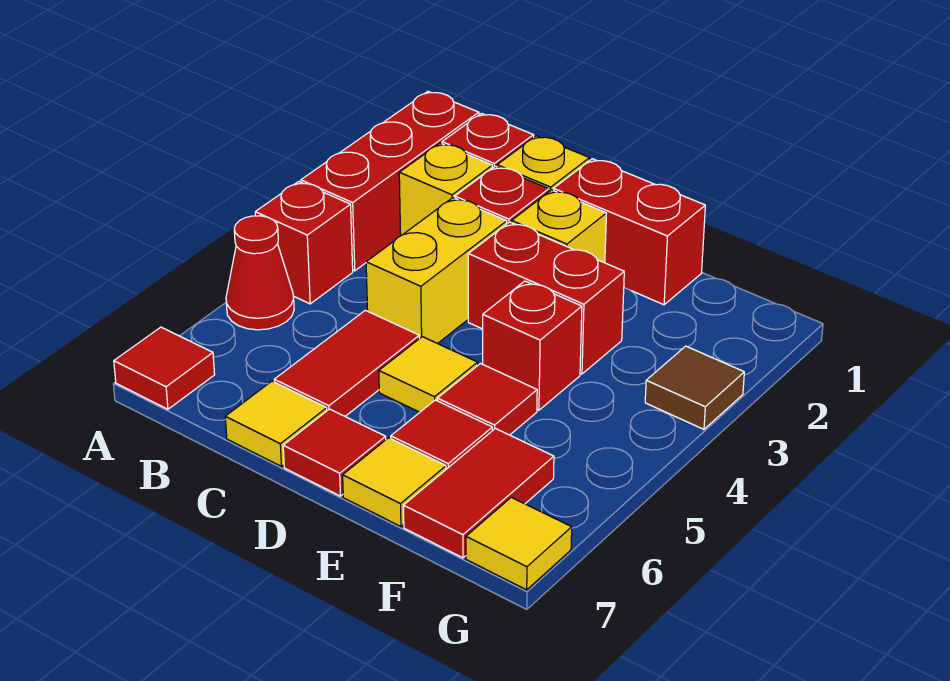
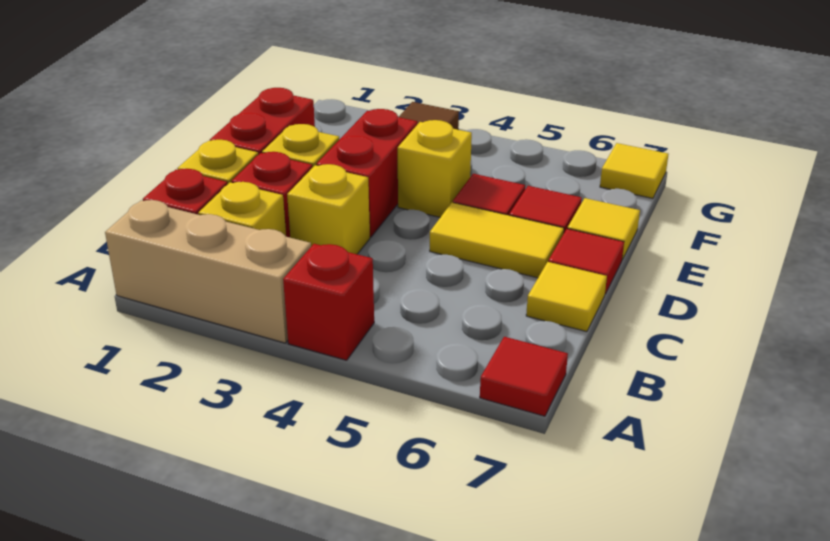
red brick A1:A3 level 1 -> tan brick A1:A3 level 1
red cone A5 level 1 -> none
yellow brick C3:C4 level 1 -> yellow brick C3 level 1
red tile C5:C6 level 1 -> none
yellow tile D5 level 1 -> yellow tile D5:D6 level 1
red brick E4 level 1 -> yellow brick E4 level 1
red tile F6:F7 level 1 -> none

